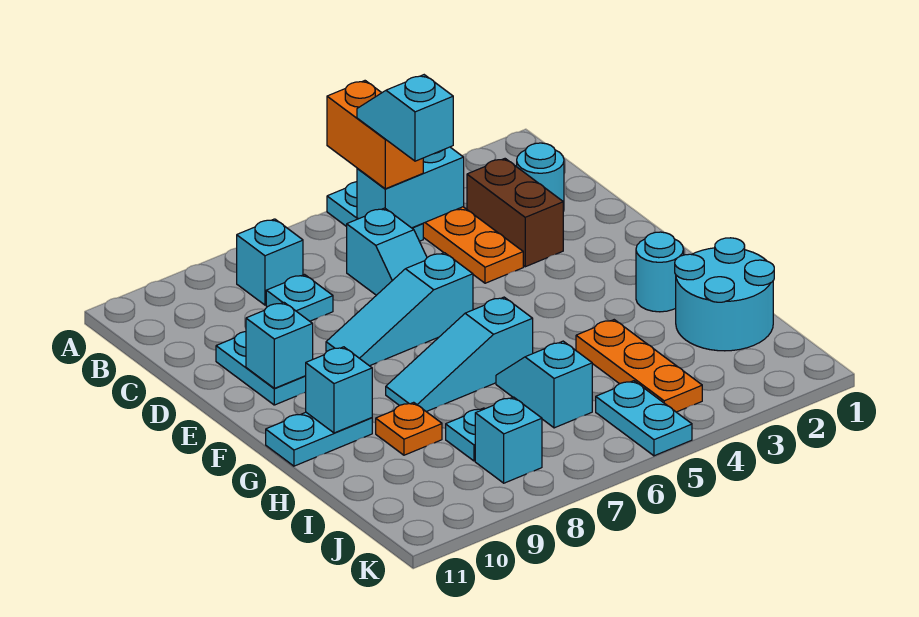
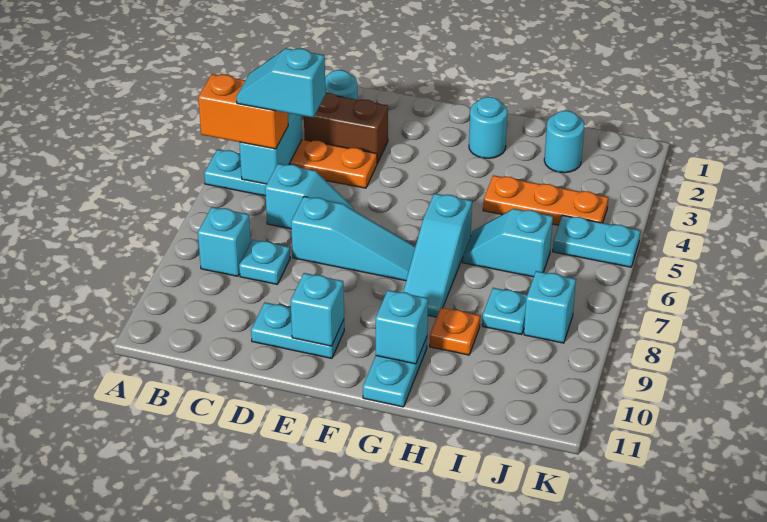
cyan slope E6:E8 level 1 top 6 -> cyan slope D7:F7 level 1 top D
cyan round brick H1:I2 level 1 -> cyan round brick I2 level 1

